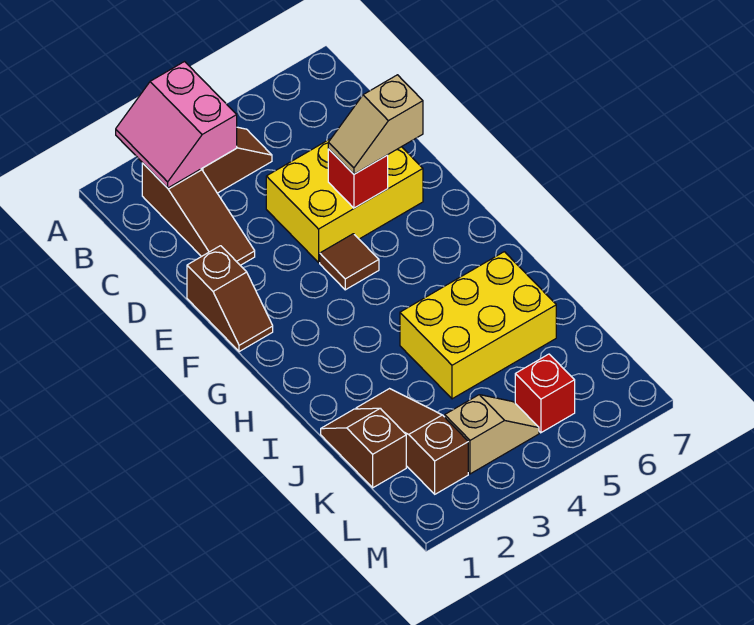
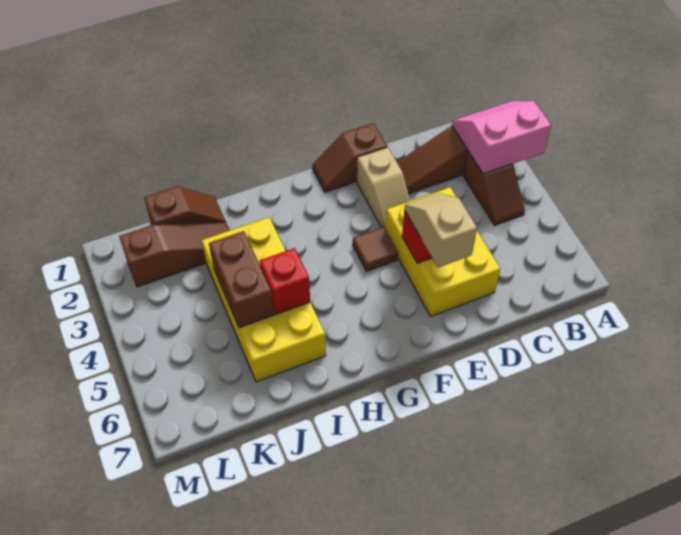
yellow brick I4:J6 level 1 -> yellow brick I3:J6 level 1
none -> brown brick J4:J5 level 2
tan slope L3:L4 level 1 top 3 -> tan slope E2:E3 level 1 top 2
red brick L5 level 1 -> red brick I5 level 2

